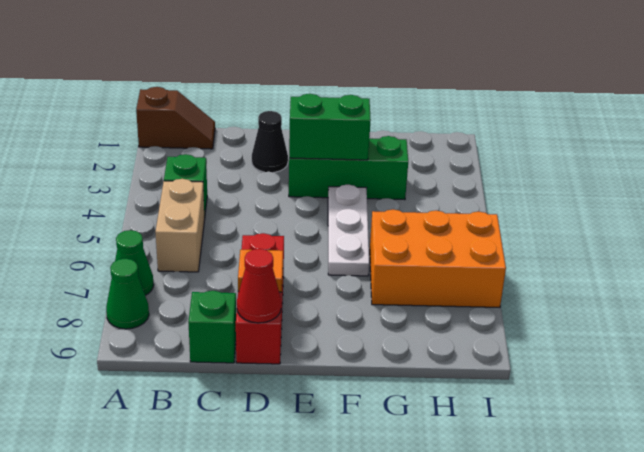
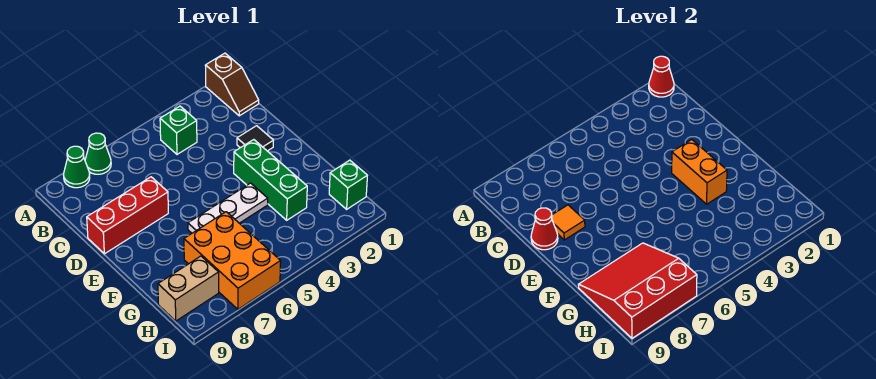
none -> red cone A1 level 2
tan brick B5:B6 level 1 -> tan brick H8:H9 level 1
green brick C9 level 1 -> green brick H1 level 1
black cone D2 level 1 -> black tile D2 level 1
green brick E3:F3 level 2 -> orange brick E3:F3 level 2
none -> red slope G7:I9 level 2 top I

